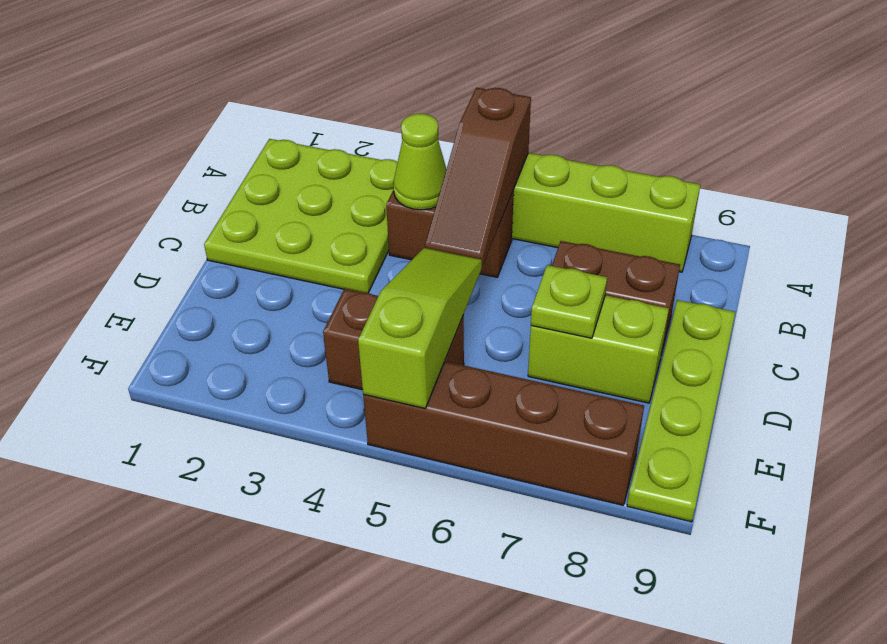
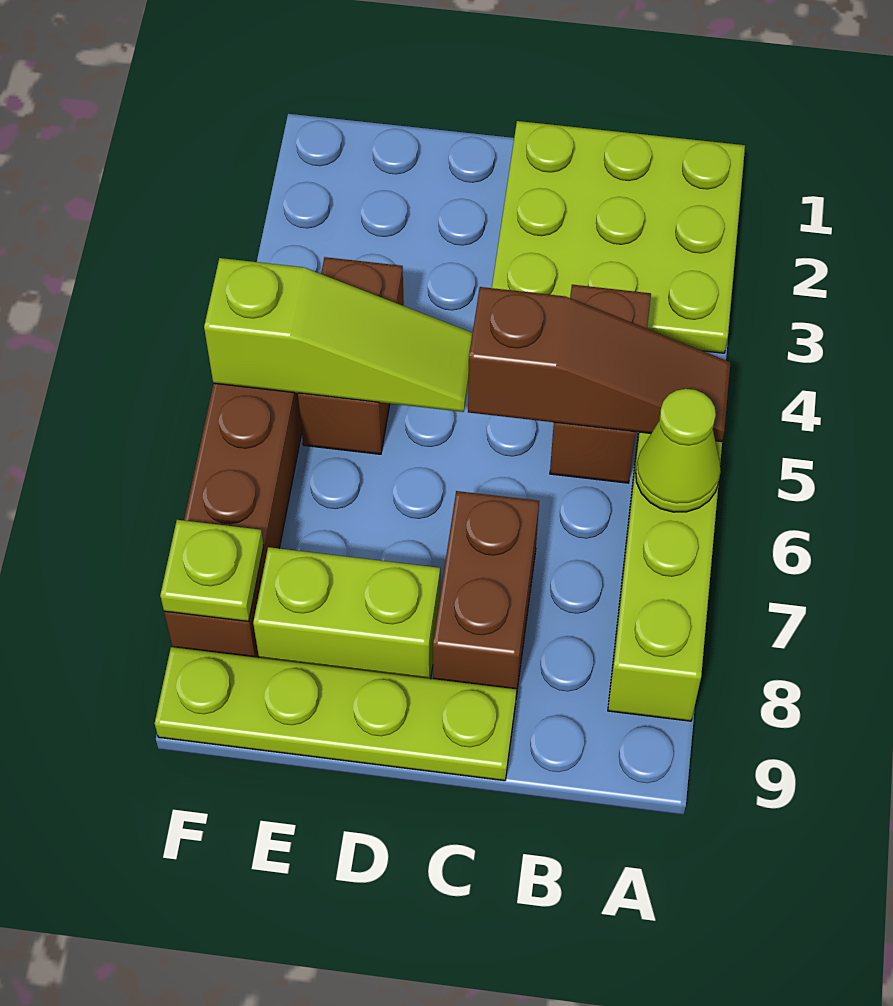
brown slope A5:C5 level 2 top A -> brown slope A5:C5 level 2 top C
lime cone B4 level 2 -> lime cone A6 level 2
lime brick D7:D8 level 1 -> lime brick D8:E8 level 1
lime plate D7 level 2 -> lime plate F8 level 2

